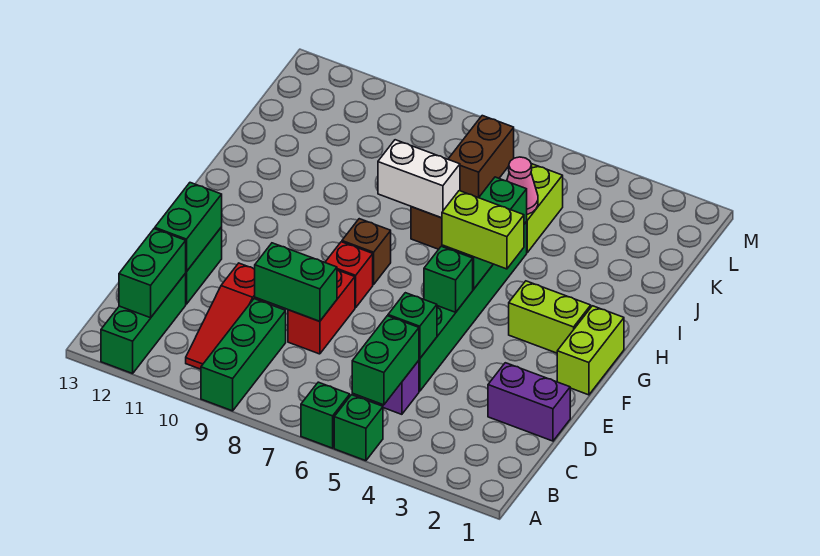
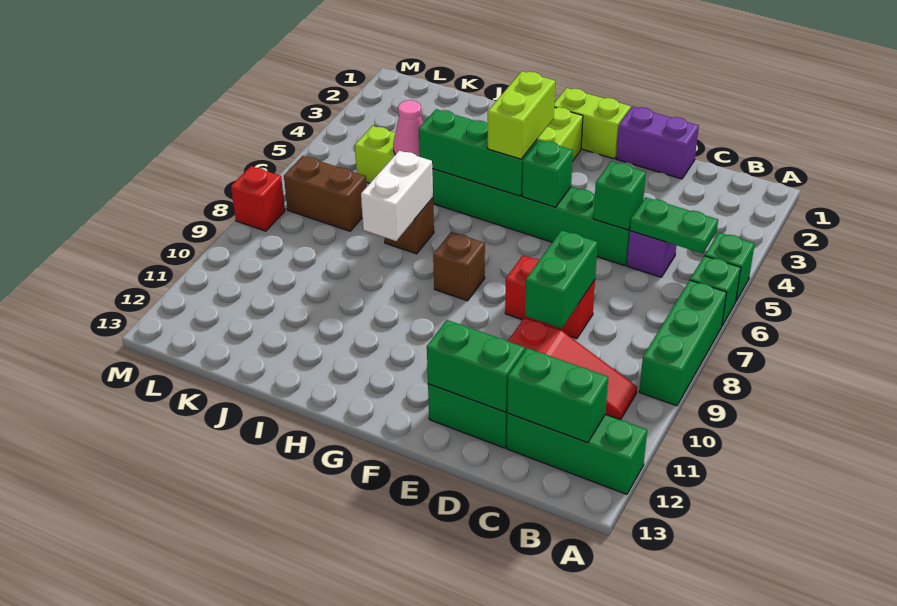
green brick A9:C9 level 1 -> green brick A7:A9 level 1
green brick B5:C5 level 2 -> green plate B5:C5 level 2
purple brick D1:D2 level 1 -> purple brick D1:E1 level 1
red brick F8 level 1 -> red brick M8 level 1

